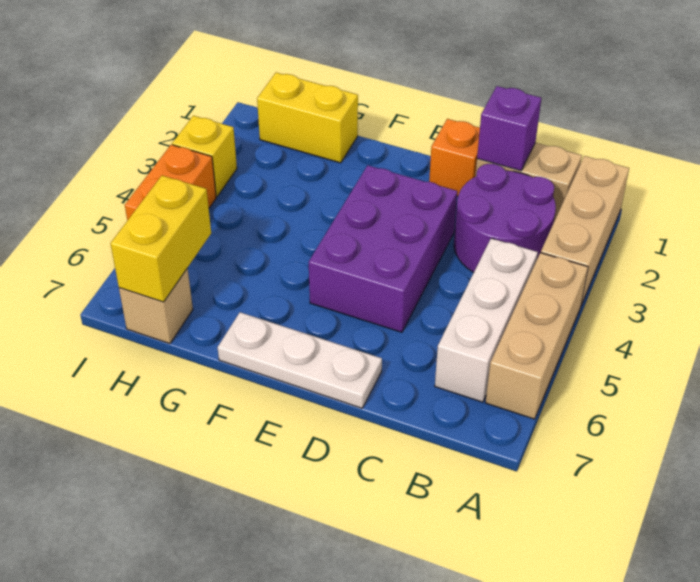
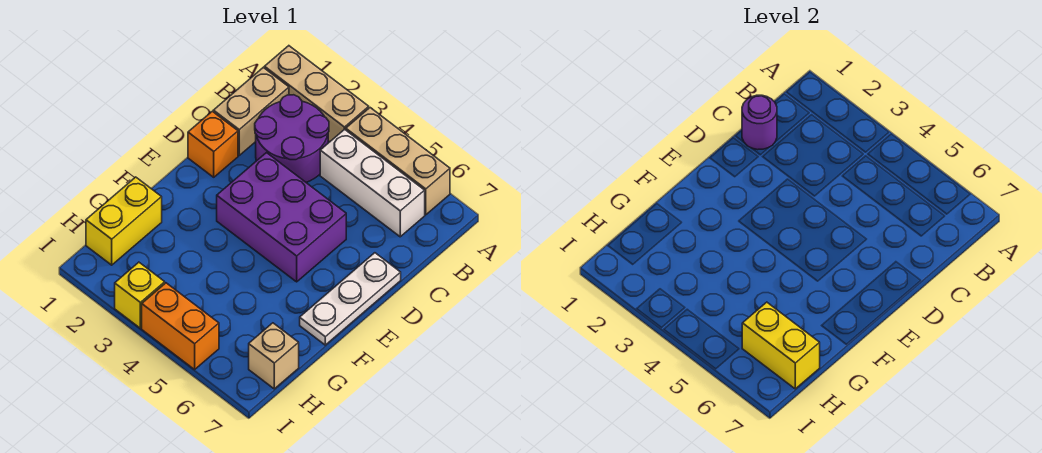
purple brick C1 level 2 -> purple round brick C1 level 2

